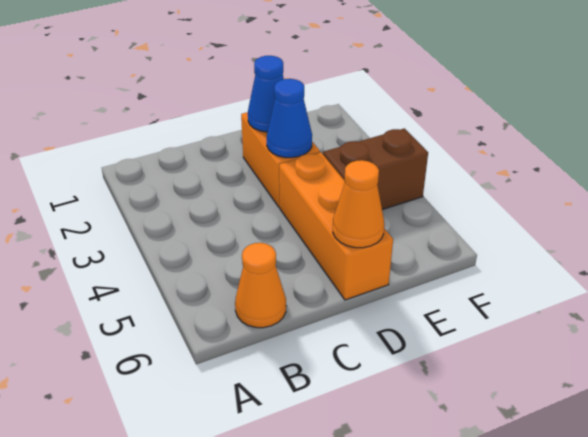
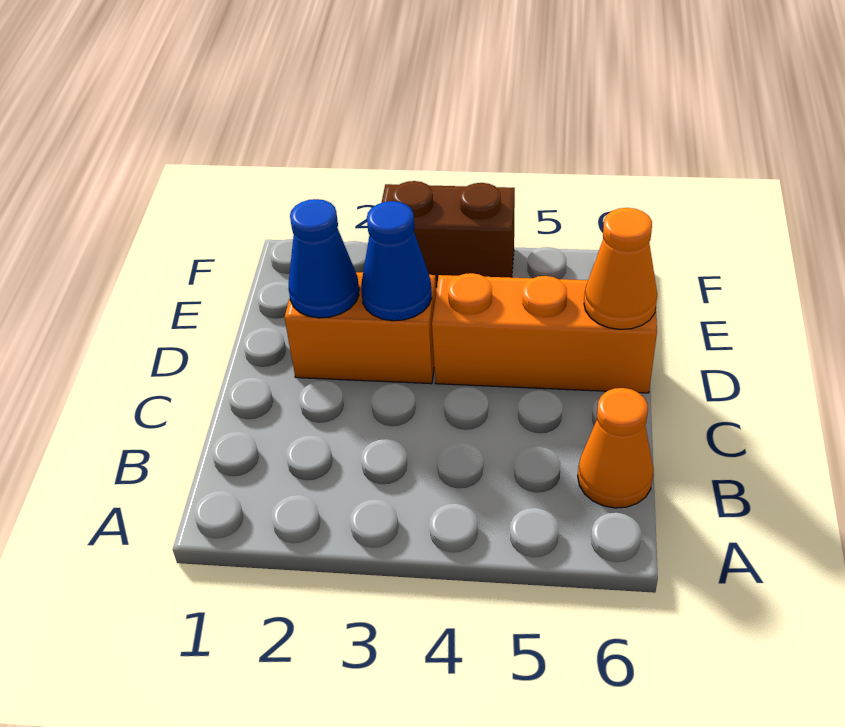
brown brick E4:F4 level 1 -> brown brick F3:F4 level 1

